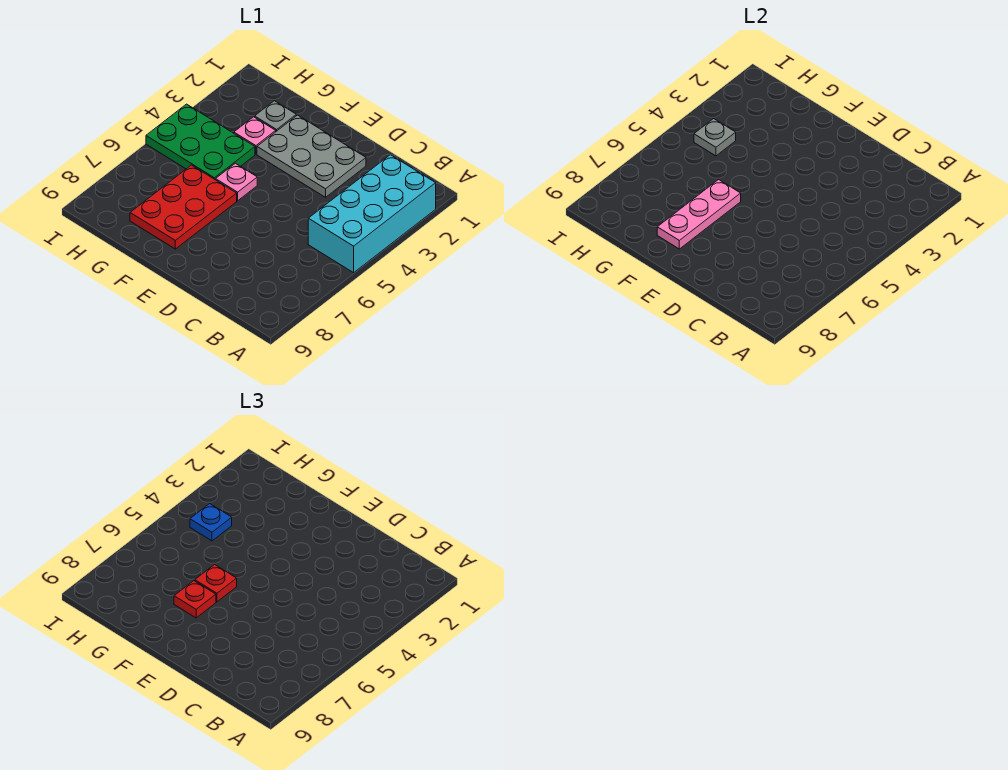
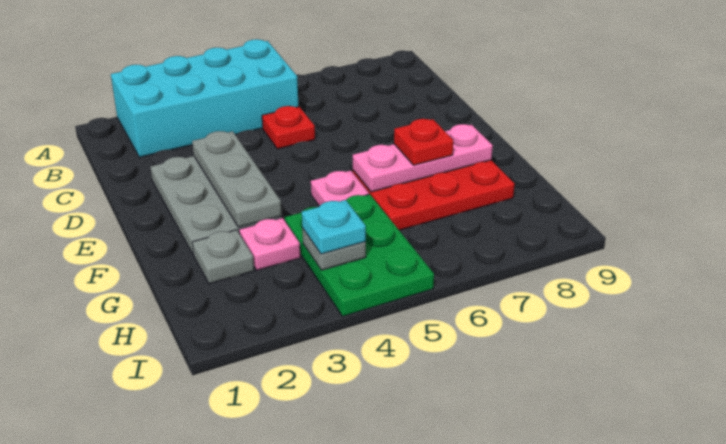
none -> grey plate D3:F3 level 2
red plate F6 level 3 -> red plate C5 level 1
blue plate H4 level 3 -> cyan plate H4 level 3

